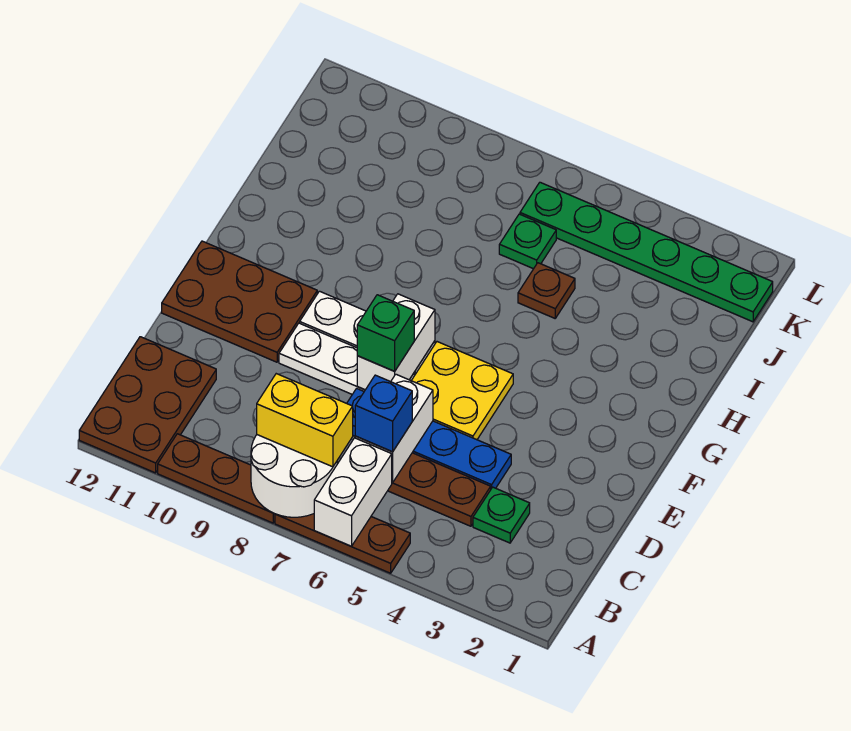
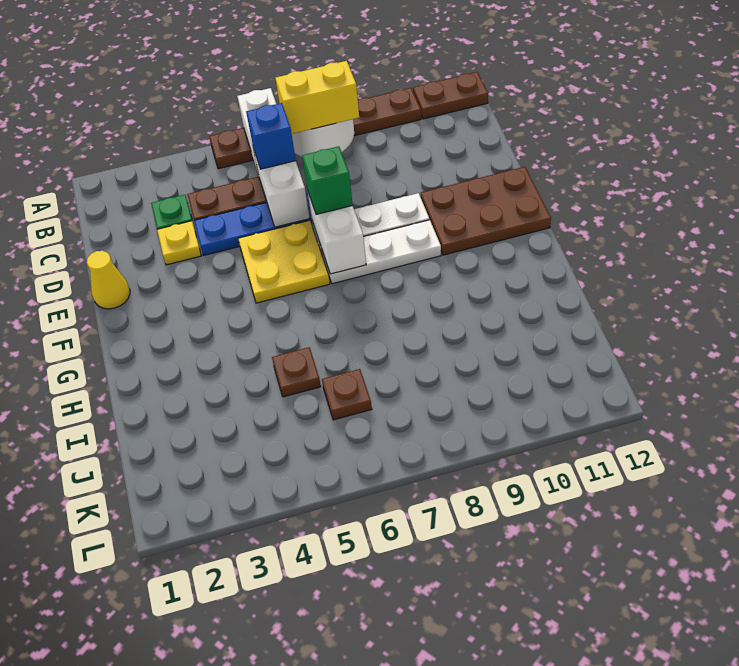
brown plate A11:C12 level 1 -> brown plate A11:A12 level 1
none -> yellow plate D3 level 1
none -> yellow cone E1 level 1
green plate J6 level 1 -> brown plate J6 level 1
green plate K1:K6 level 1 -> none

